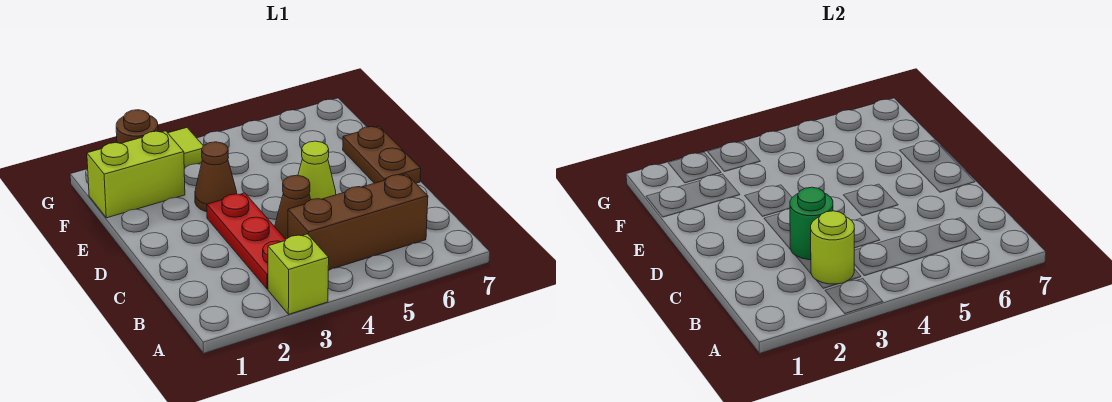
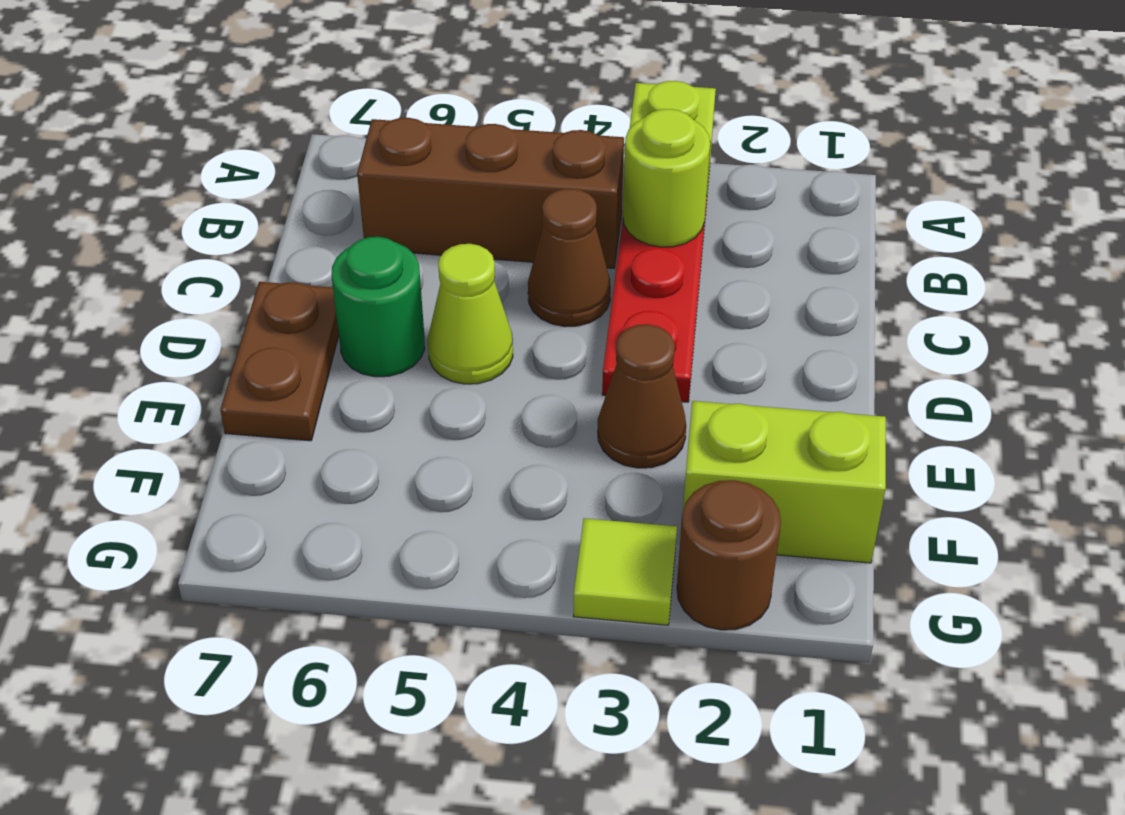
green round brick C3 level 2 -> green round brick D6 level 1

